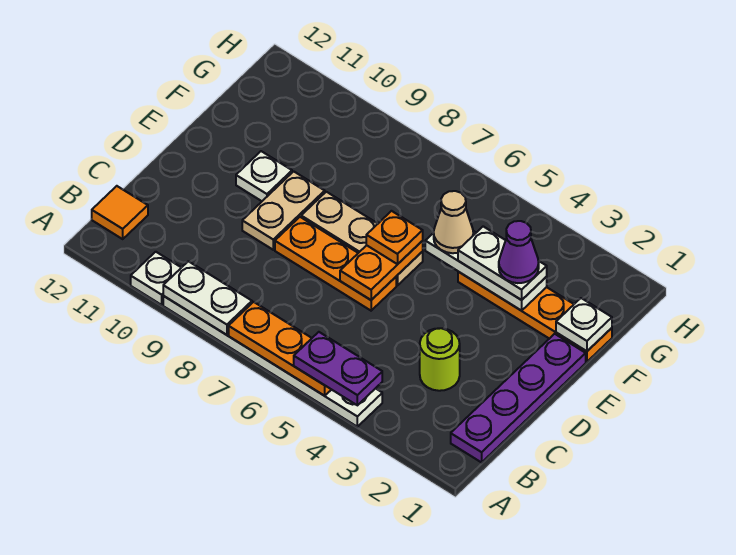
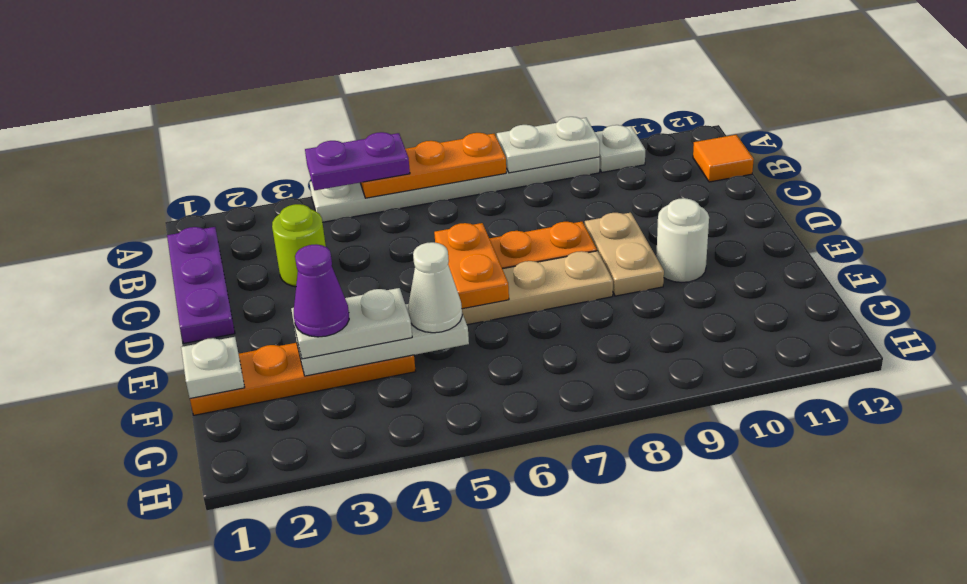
purple plate B1:E1 level 1 -> purple plate B1:D1 level 1
orange plate E6 level 3 -> none
white plate E10 level 1 -> white round brick E10 level 1
tan cone F5 level 3 -> white cone F5 level 3

